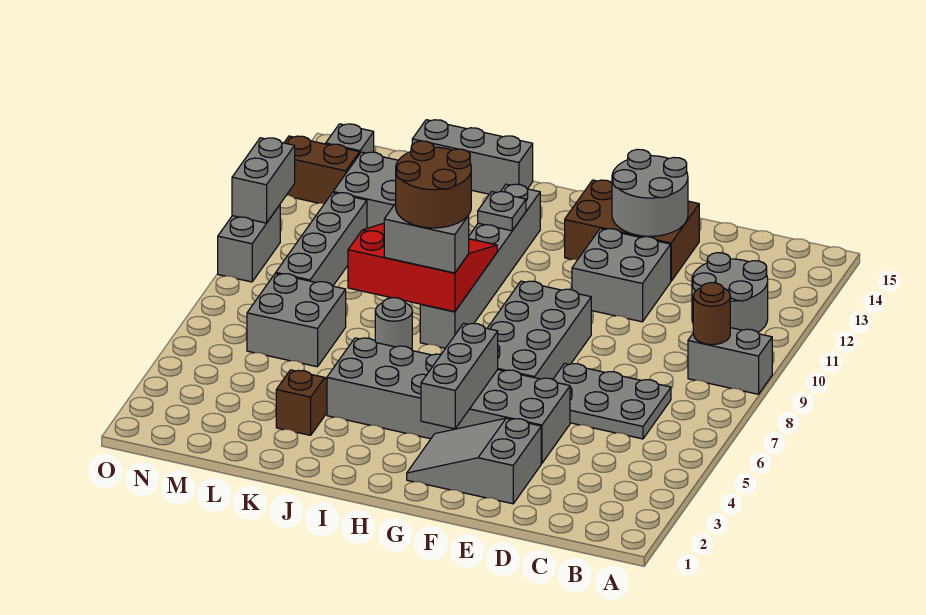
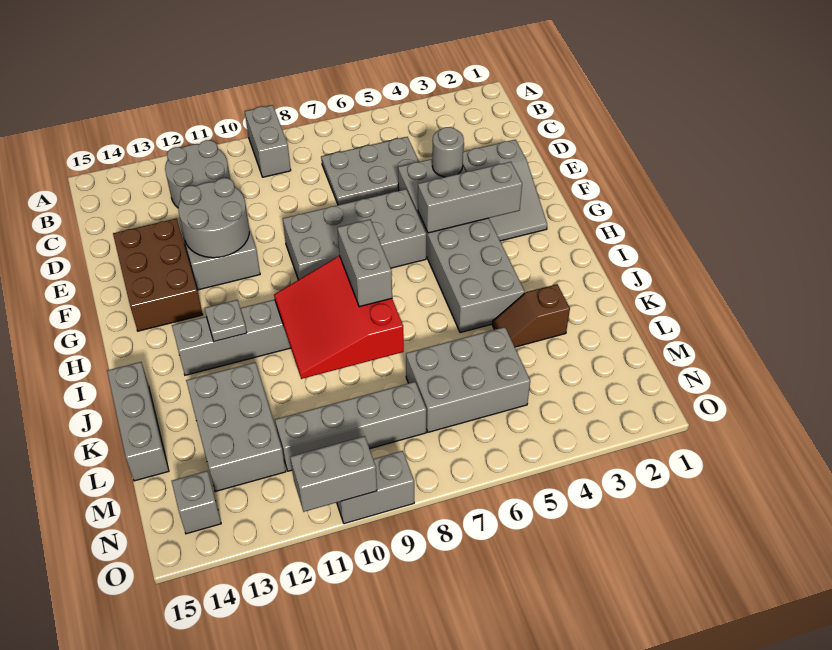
brown round brick B9 level 2 -> none
grey plate C6:E7 level 1 -> grey plate C5:D7 level 1
grey round brick E13:F14 level 2 -> grey round brick E11:F12 level 2
brown round brick I8:J9 level 4 -> none
grey round brick J7 level 1 -> grey round brick E4 level 2
grey brick L6:M7 level 1 -> grey brick L5:M7 level 1
brown brick N13:O13 level 1 -> none

